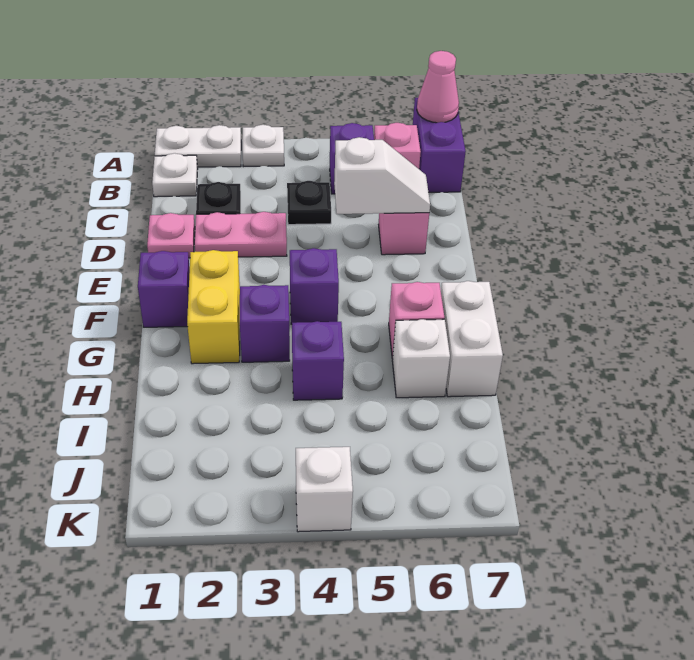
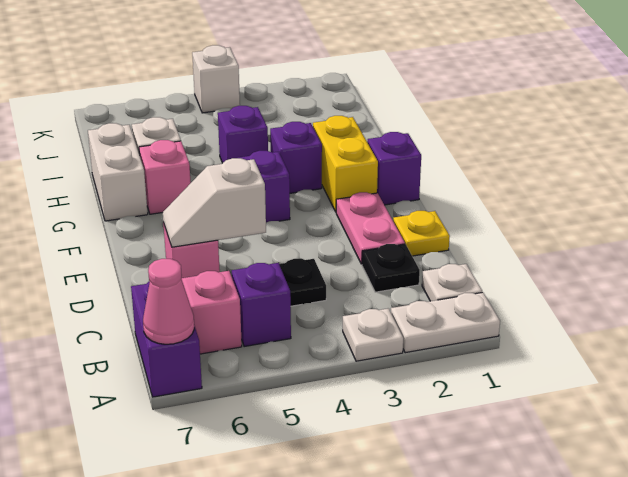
pink plate D1 level 1 -> yellow plate D1 level 1
pink plate D2:D3 level 1 -> pink plate D2:E2 level 1

